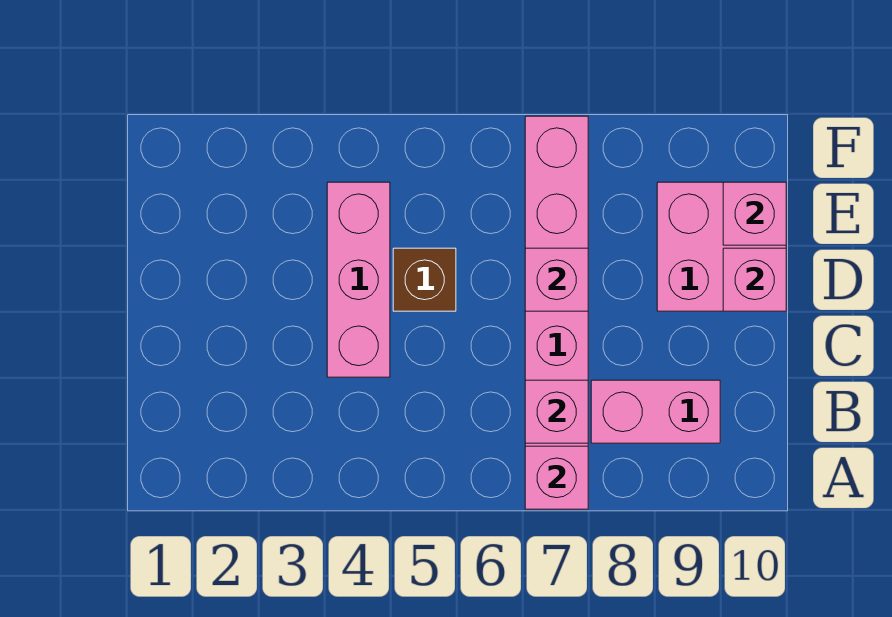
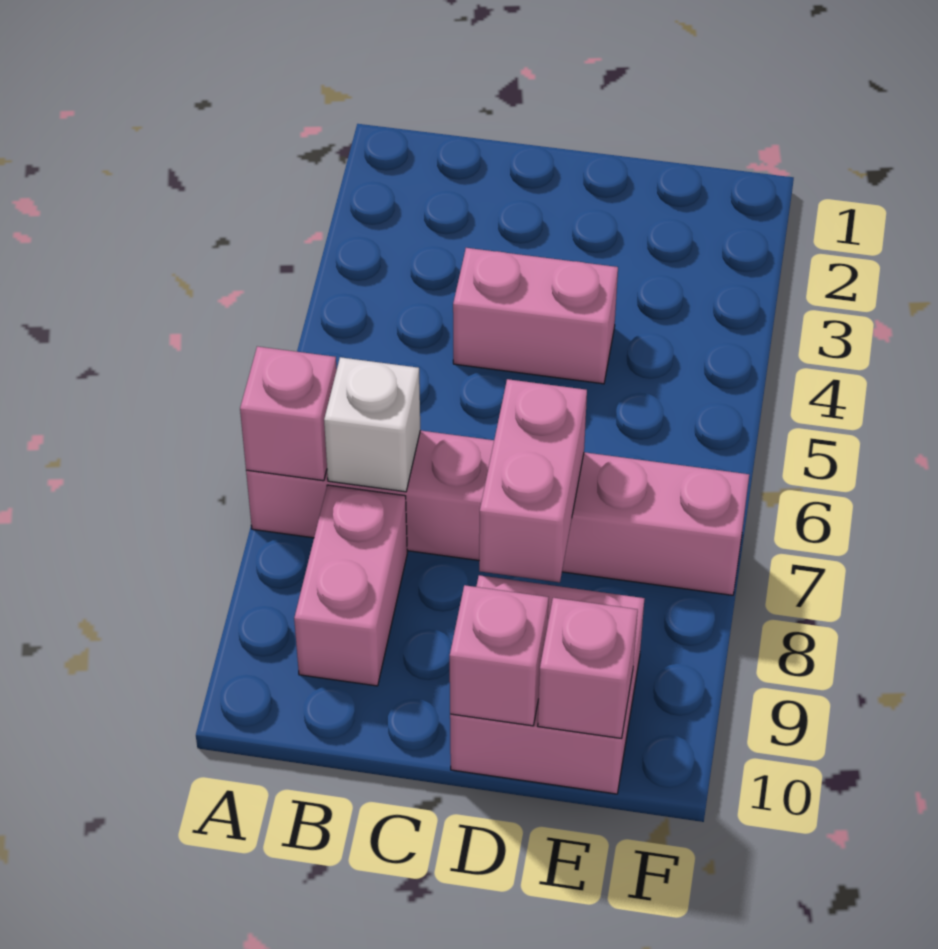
pink brick B7 level 2 -> white brick B7 level 2
pink brick C4:E4 level 1 -> pink brick C4:D4 level 1
brown brick D5 level 1 -> none
pink brick D7 level 2 -> pink brick D7:D8 level 2

